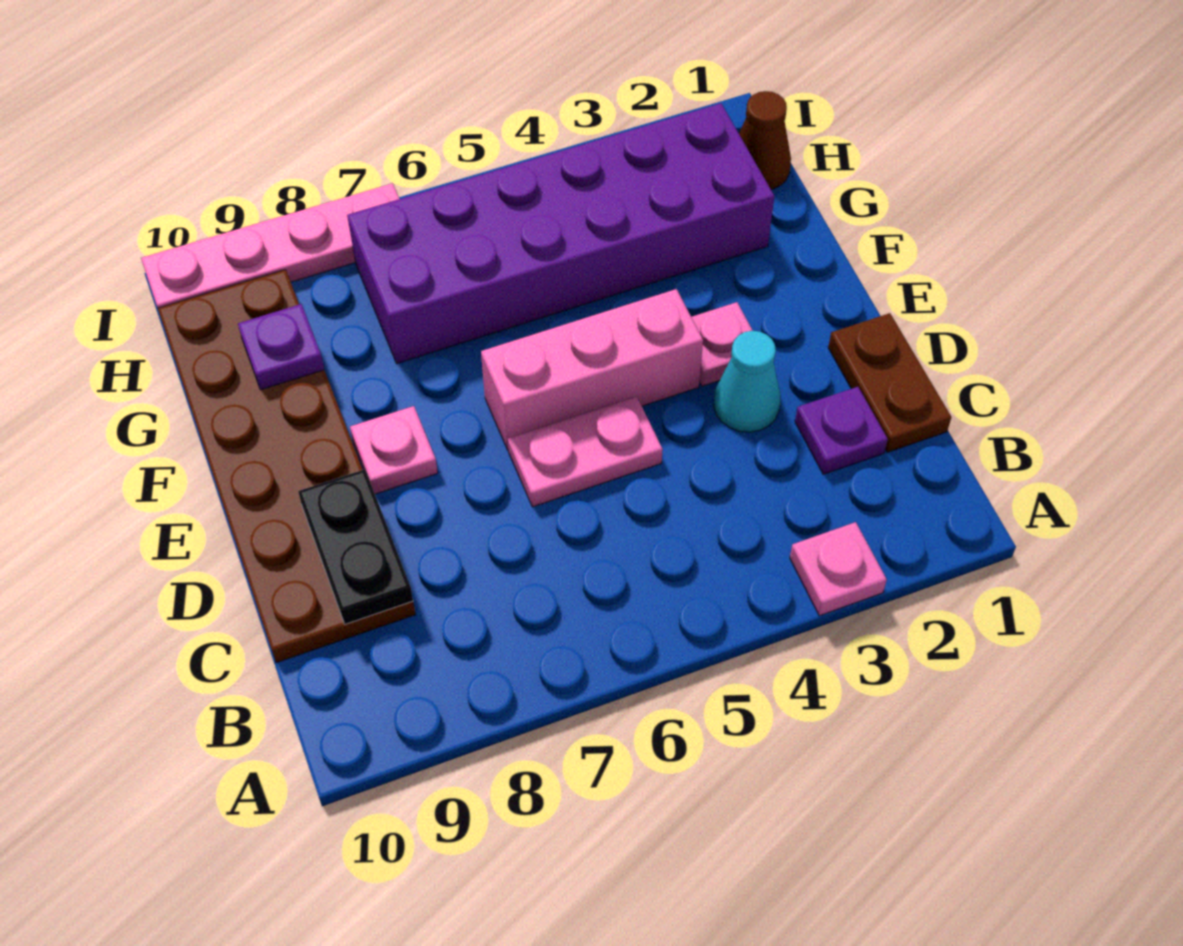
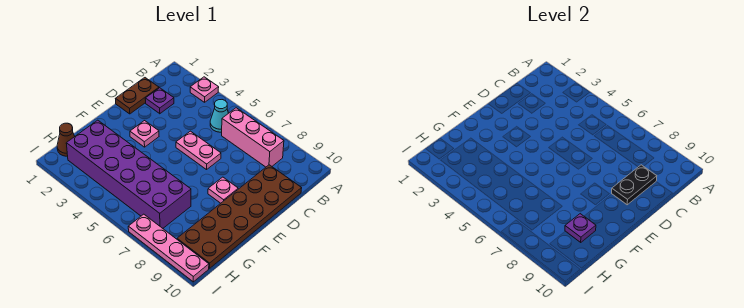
cyan cone D3 level 1 -> cyan cone B5 level 1
pink brick E4:E6 level 1 -> pink brick B6:B8 level 1

